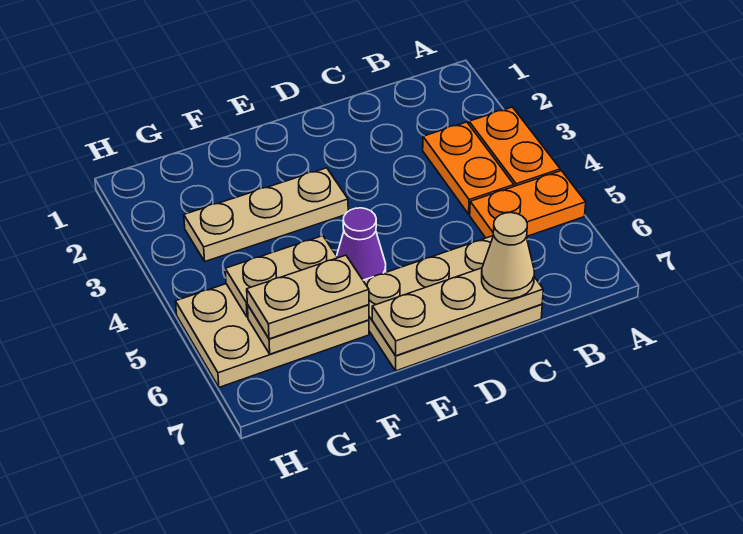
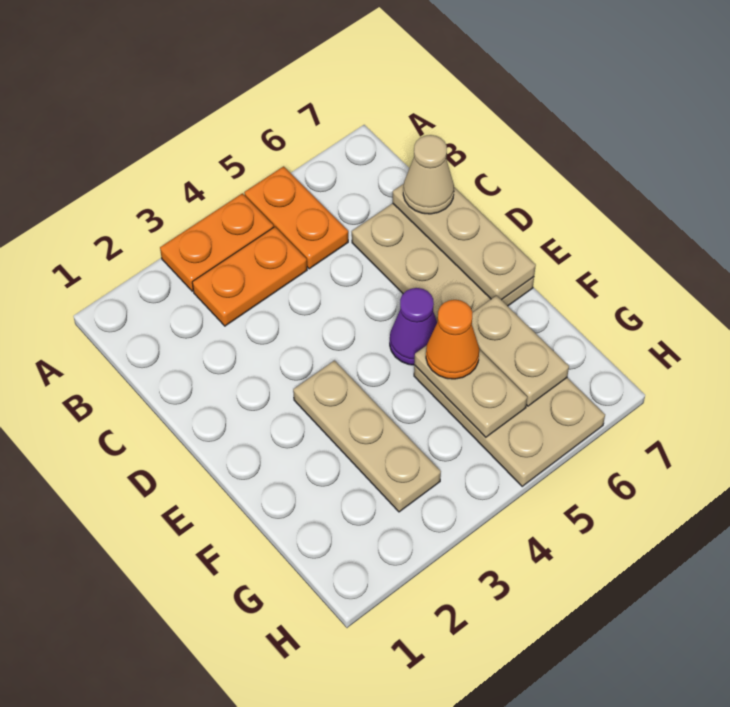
none -> orange cone F5 level 3
tan plate F6:G6 level 3 -> none

